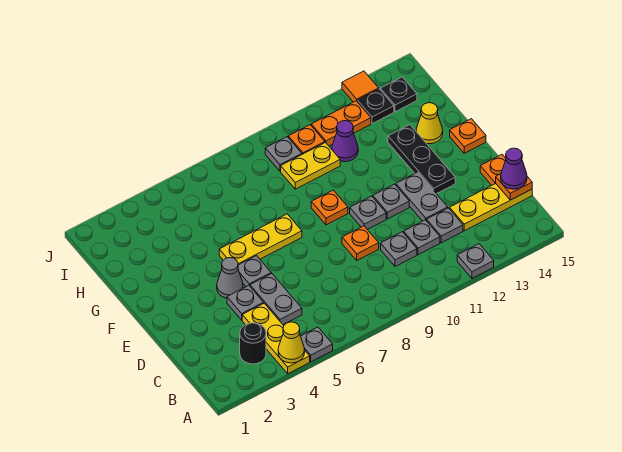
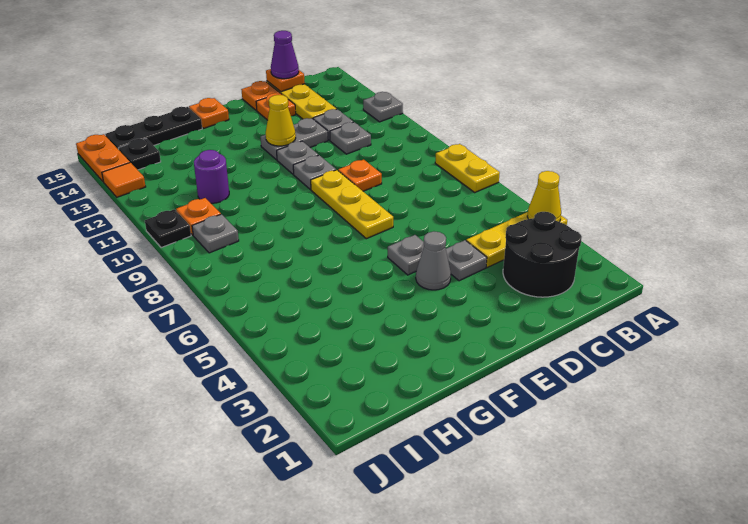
grey plate A5 level 1 -> none
black round brick B3 level 1 -> black round brick B2:C3 level 1
grey plate C5:D5 level 1 -> none
grey plate C10 level 1 -> none
black plate E13:G13 level 1 -> black plate G15:I15 level 1
yellow plate F5:F7 level 1 -> yellow plate E7:E9 level 1
orange plate F9 level 1 -> orange plate D14 level 1
yellow cone G14 level 1 -> yellow cone E12 level 2
yellow plate H9:H10 level 1 -> yellow plate A7:A8 level 1
purple cone H11 level 1 -> purple round brick H11 level 1
orange plate I11:I12 level 1 -> orange plate J14:J15 level 1
black plate I13 level 1 -> black plate J10 level 1

